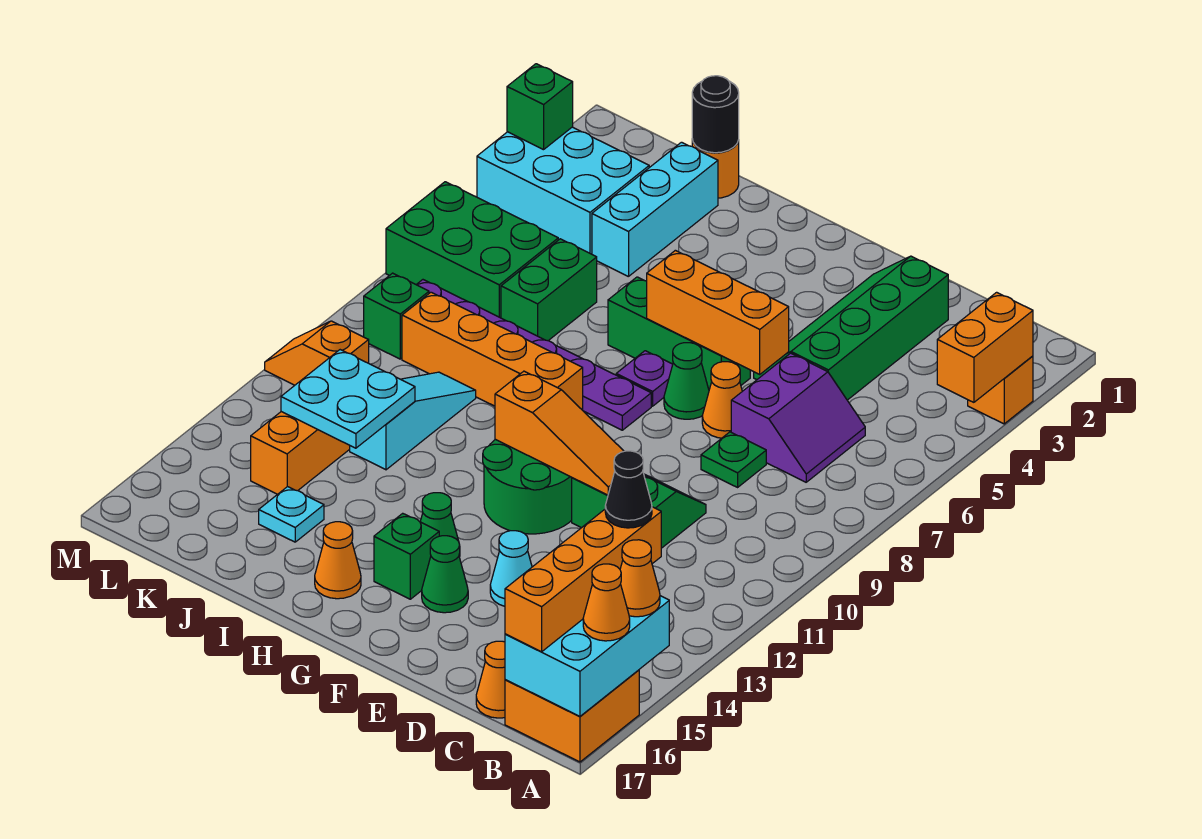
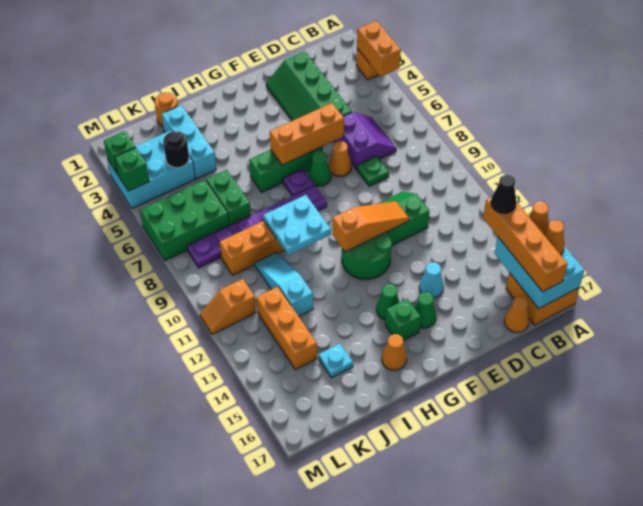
black round brick J1 level 2 -> black round brick K4 level 2
cyan plate J12:K13 level 2 -> cyan plate H9:I10 level 2
green brick L9 level 1 -> green brick M4 level 2

